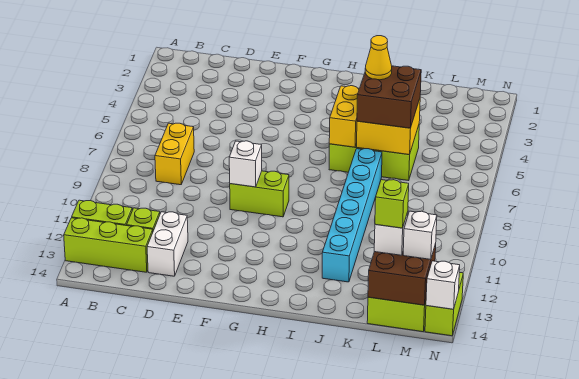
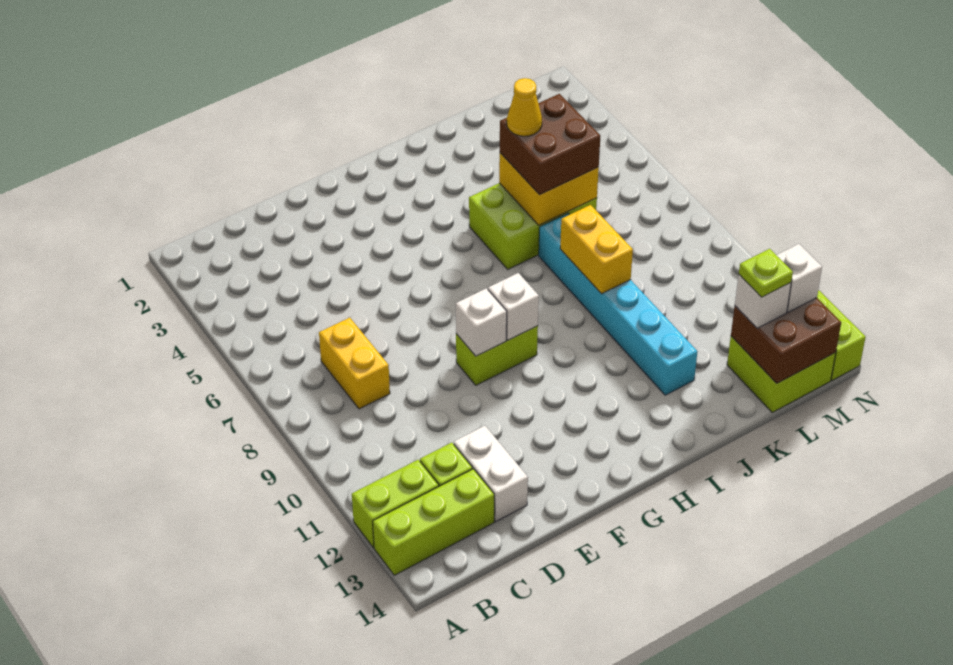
yellow brick I5:I6 level 2 -> yellow brick J8:J9 level 2
lime brick L13 level 4 -> lime plate L13 level 4
white brick N14 level 2 -> white brick G9 level 2

